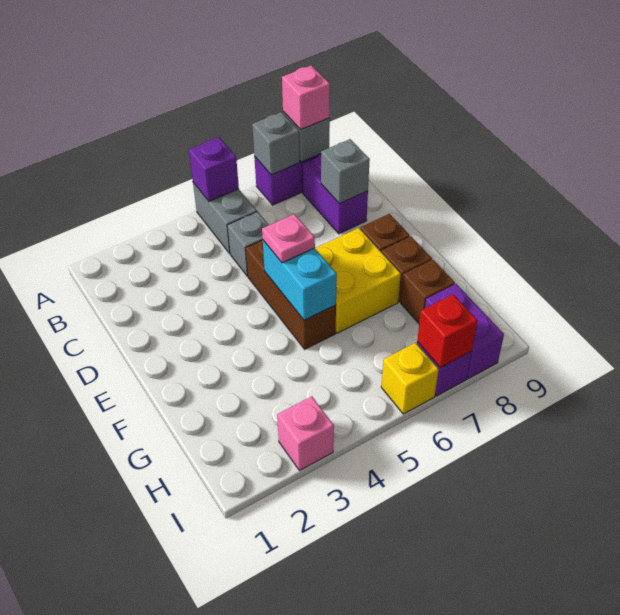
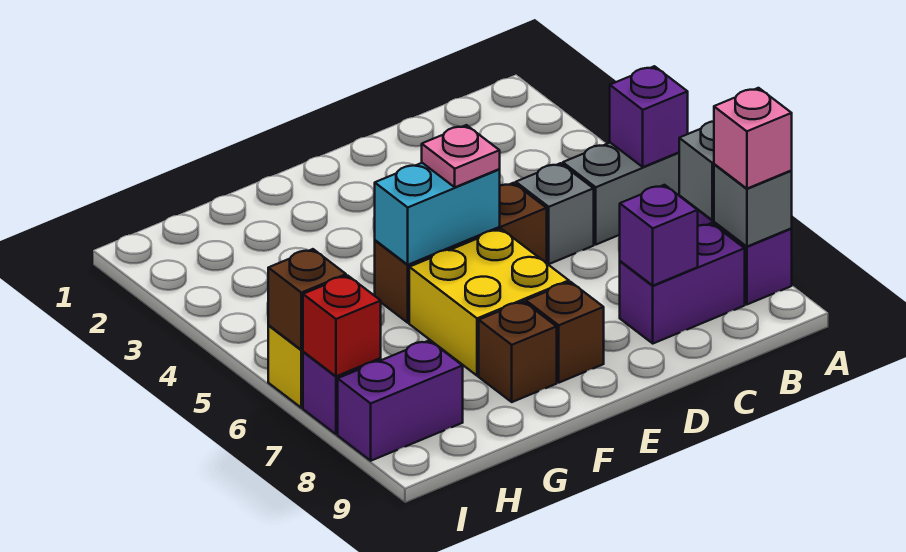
grey brick C8 level 2 -> purple brick C8 level 2
brown brick G8 level 1 -> brown brick I6 level 2
pink brick I3 level 1 -> none

